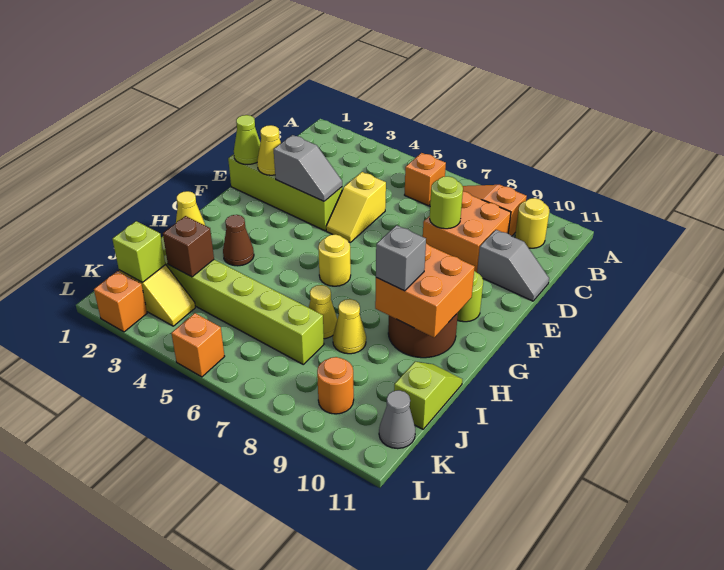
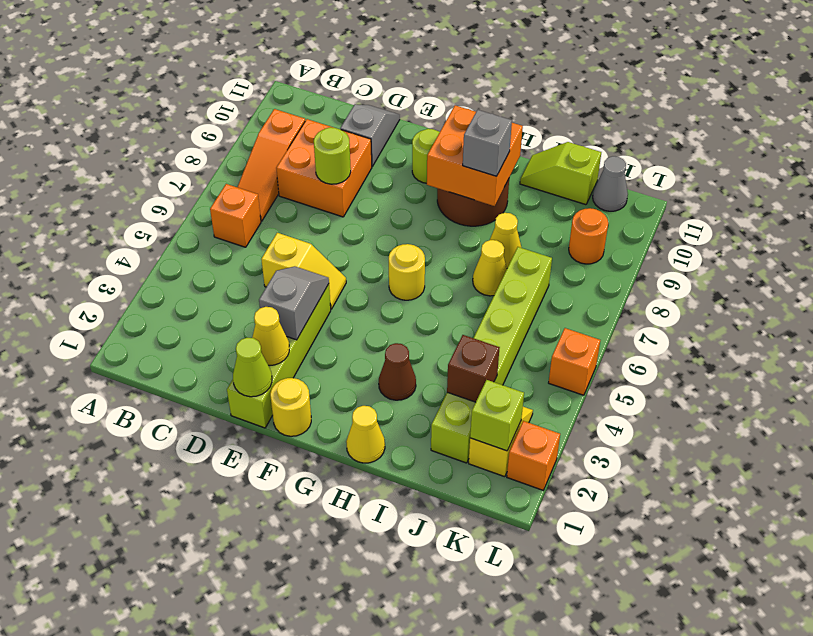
yellow round brick B10 level 1 -> yellow round brick F1 level 1

